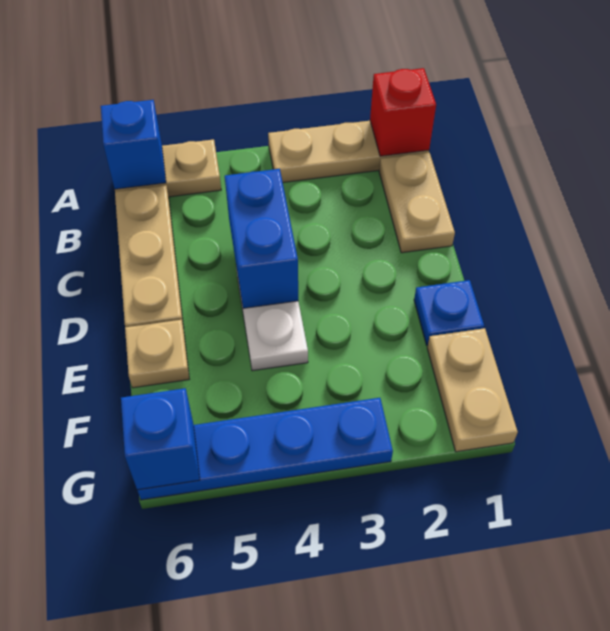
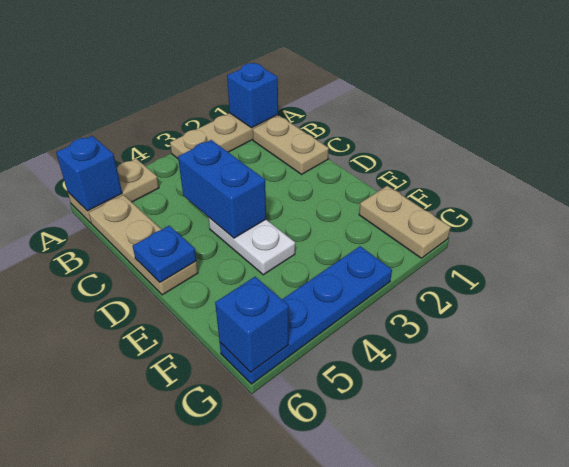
red brick A1 level 2 -> blue brick A1 level 2
blue plate E1 level 1 -> blue plate D6 level 2
tan plate E6 level 1 -> none

